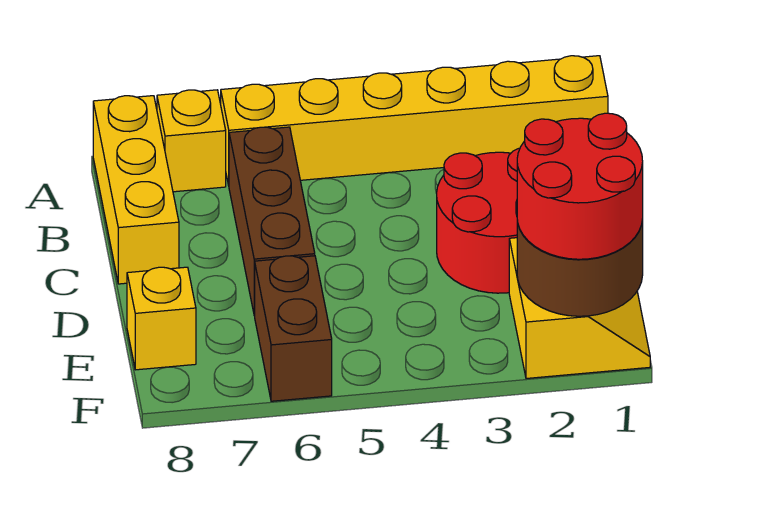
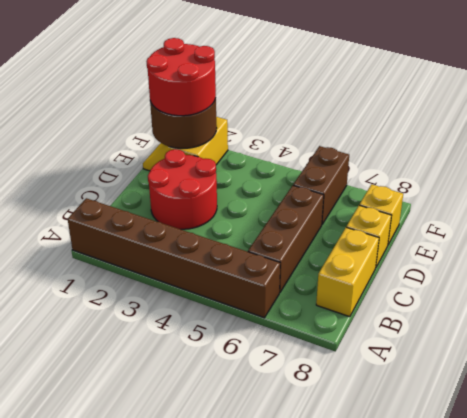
yellow brick A1:A6 level 1 -> brown brick A1:A6 level 1
yellow brick A7 level 1 -> yellow brick D8 level 1
yellow brick A8:C8 level 1 -> yellow brick B8:C8 level 1

